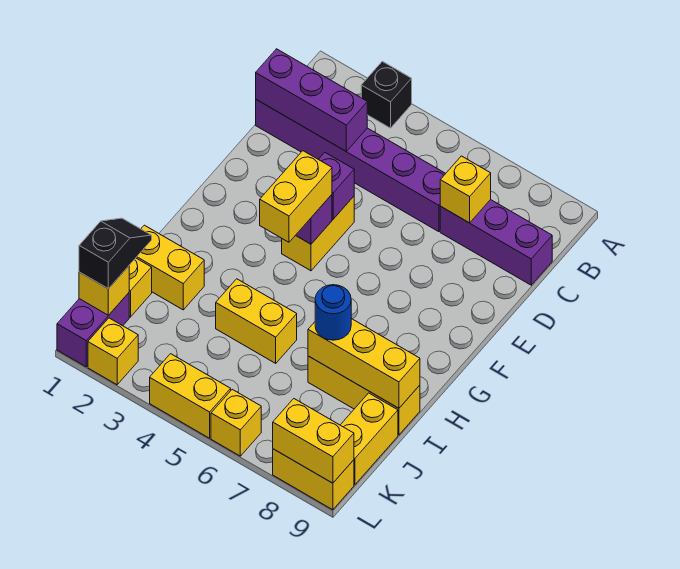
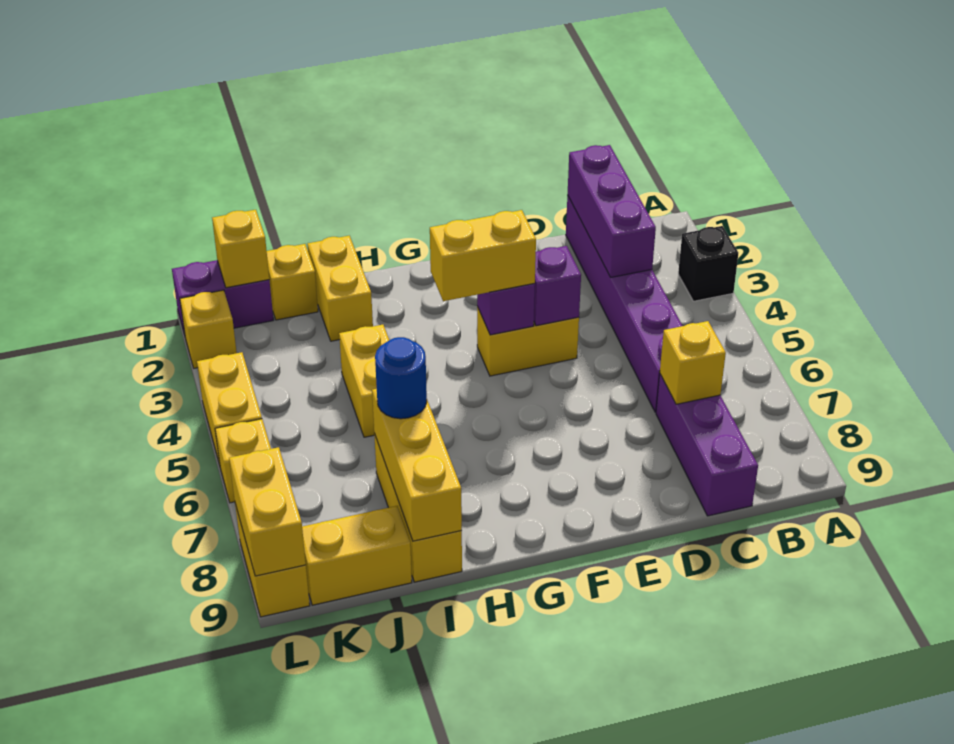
black slope J1:K1 level 3 top K -> none

